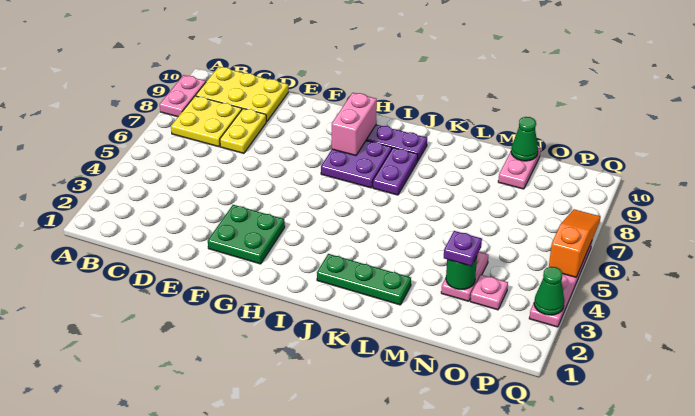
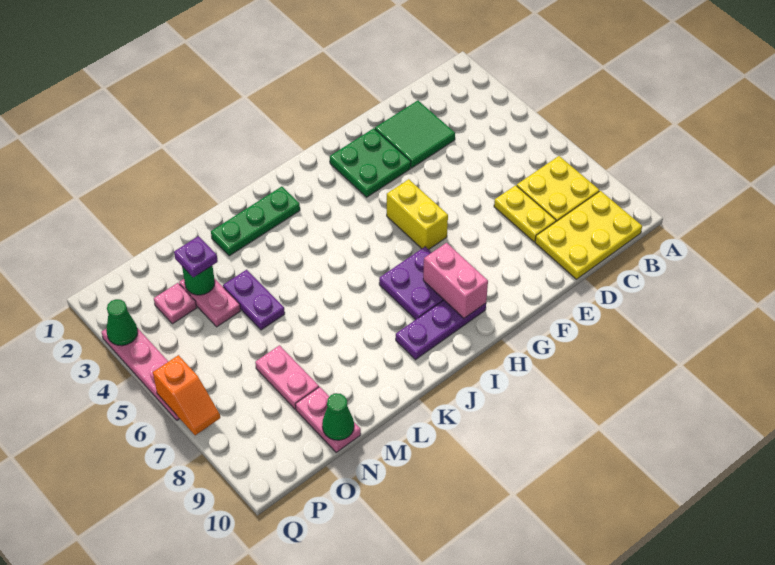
pink plate A8:A9 level 1 -> pink plate N7:N8 level 1
none -> green tile D2:E3 level 1
none -> yellow brick G5:G6 level 1
purple plate J7:J8 level 1 -> purple plate M4:M5 level 1
orange slope Q5:Q7 level 2 top 5 -> orange slope Q6:Q7 level 2 top 6

